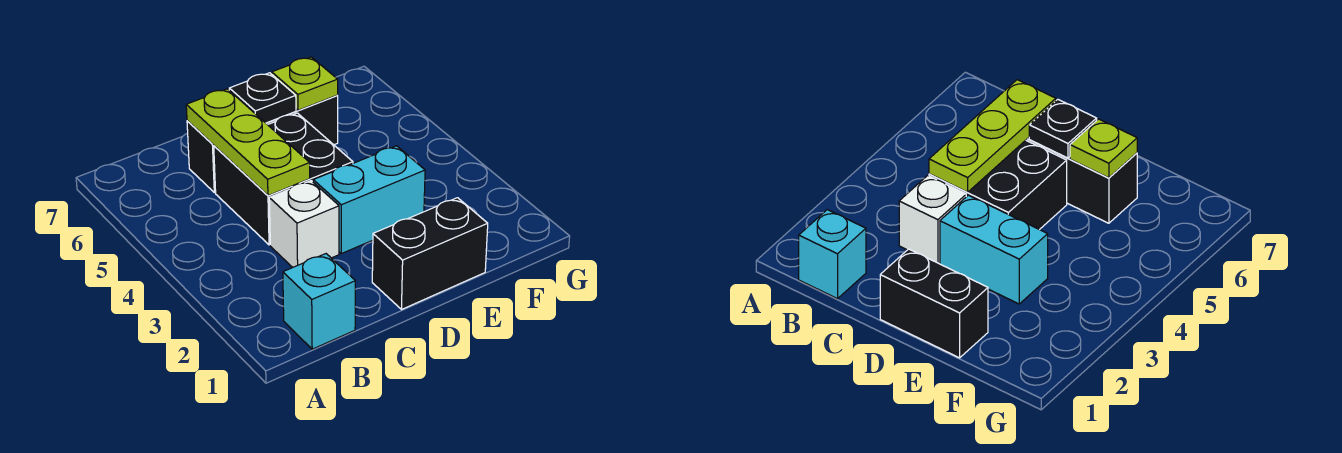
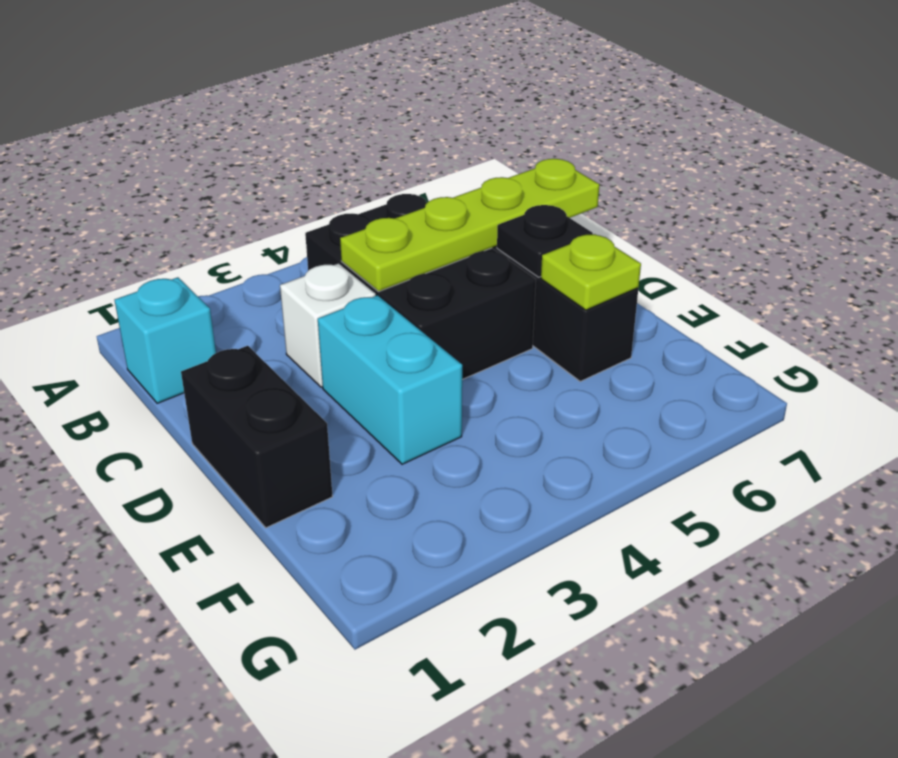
black brick C4:D5 level 1 -> black brick B4:D5 level 1
lime plate C4:C6 level 2 -> lime plate C4:C7 level 2

